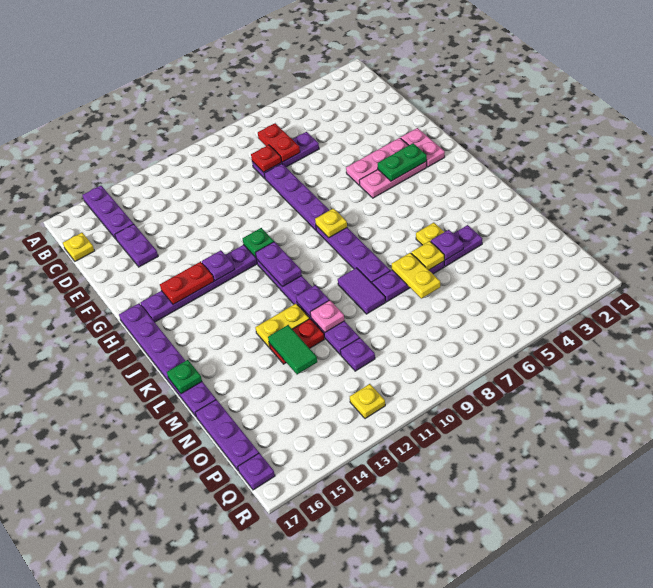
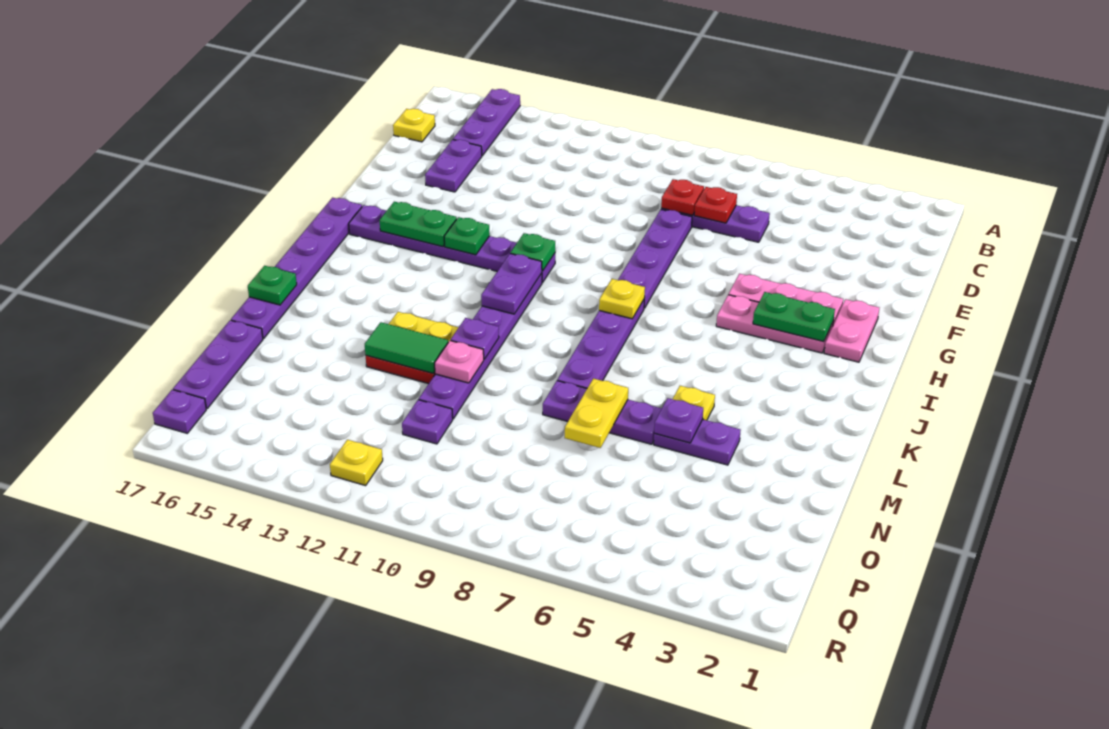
red plate C7:D7 level 2 -> red plate D7 level 2
purple plate H13 level 2 -> green plate H13 level 2
red plate H14:H15 level 2 -> green plate H14:H15 level 2
purple tile L9:M9 level 1 -> none
yellow plate M6 level 2 -> none
green tile M13:N13 level 2 -> green tile M12:M13 level 2

